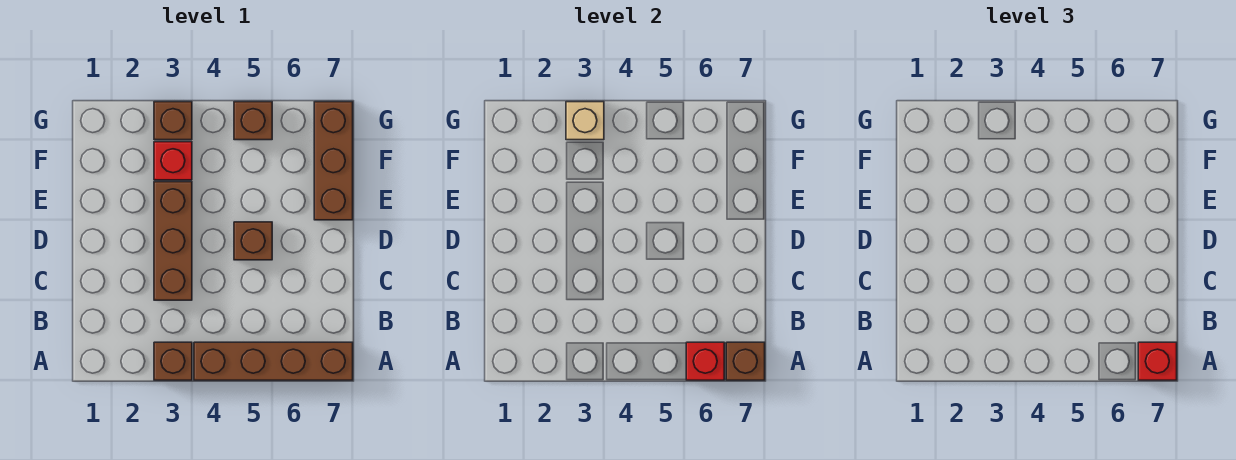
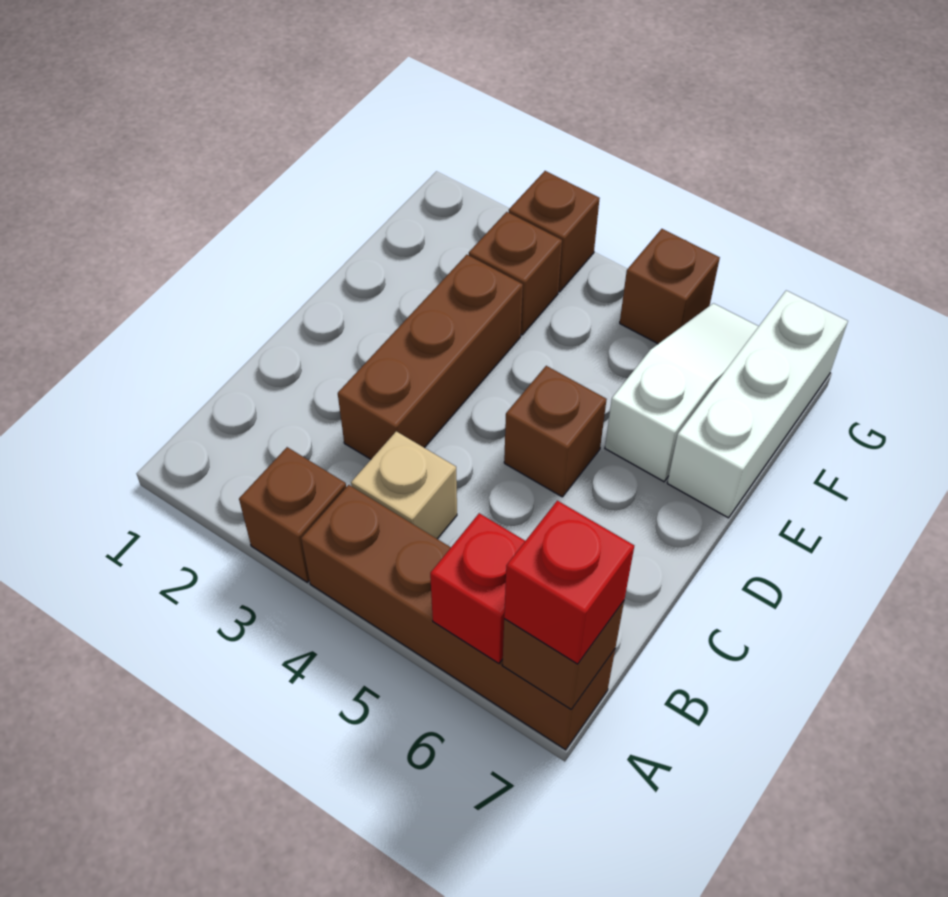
none -> white slope E6:G6 level 1 top E
brown brick E7:G7 level 1 -> white brick E7:G7 level 1
red brick F3 level 1 -> brown brick F3 level 1
tan brick G3 level 2 -> tan brick B4 level 1

